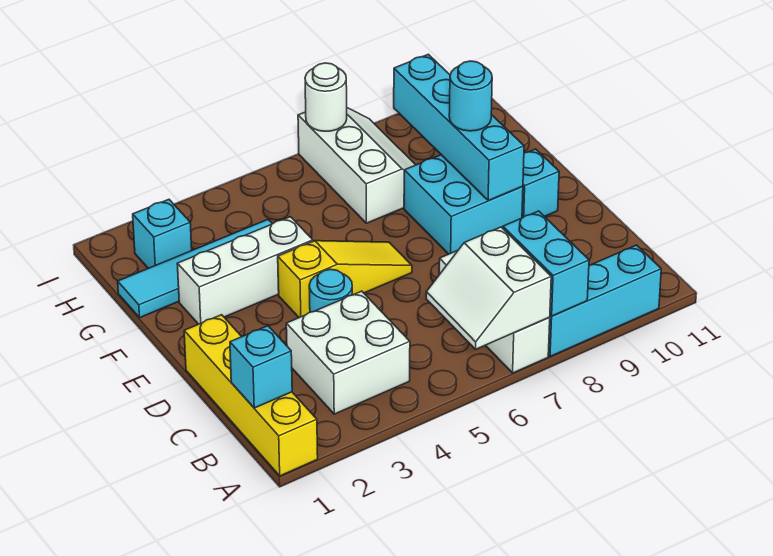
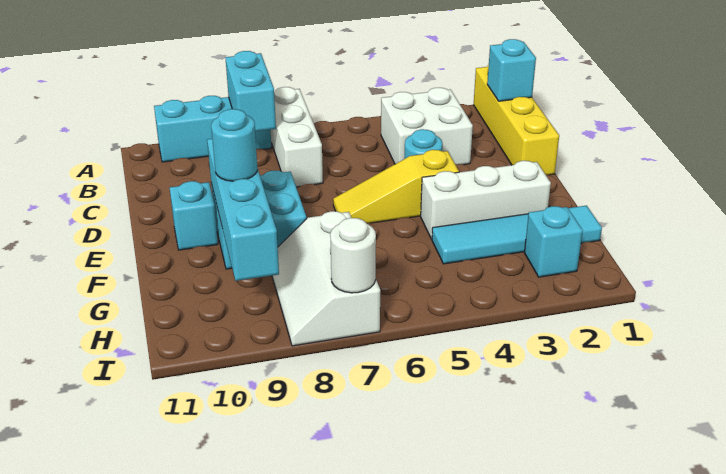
white slope A6:B7 level 2 top 7 -> none

